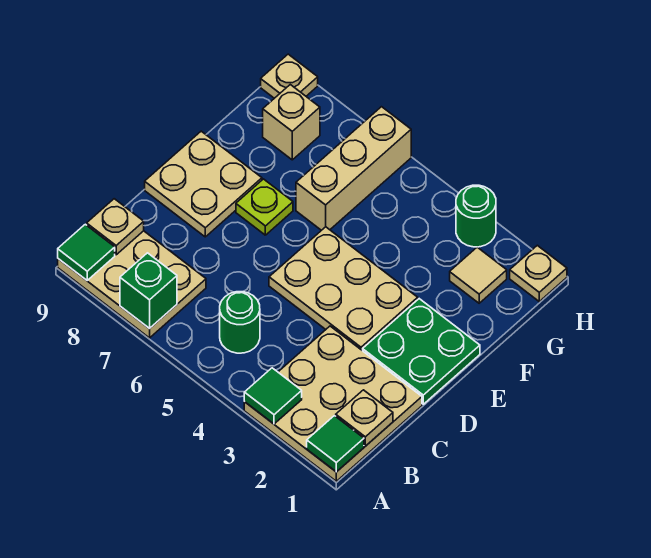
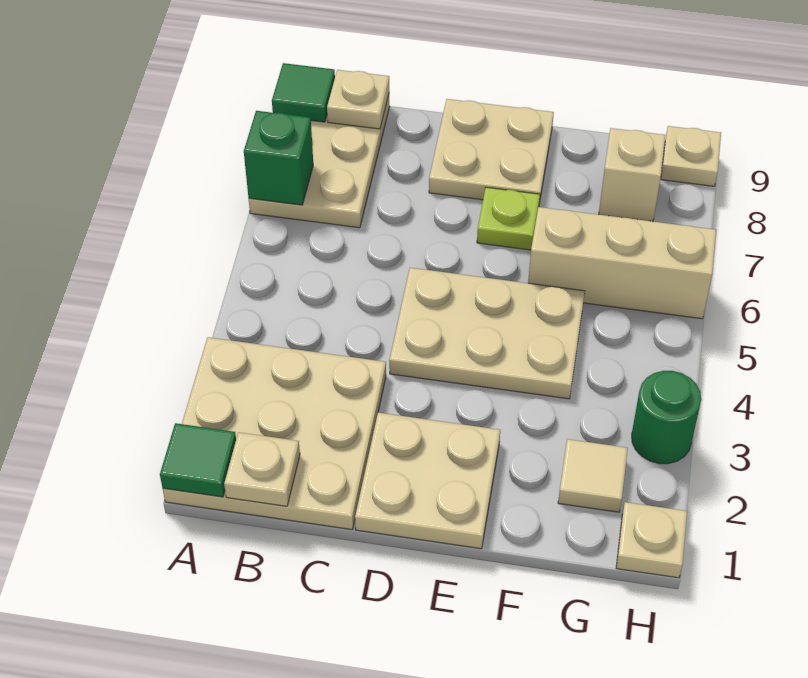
green tile A3 level 2 -> none
green round brick B5 level 1 -> none
green plate D1:E2 level 1 -> tan plate D1:E2 level 1
tan plate D3:E5 level 1 -> tan plate D4:F5 level 1

